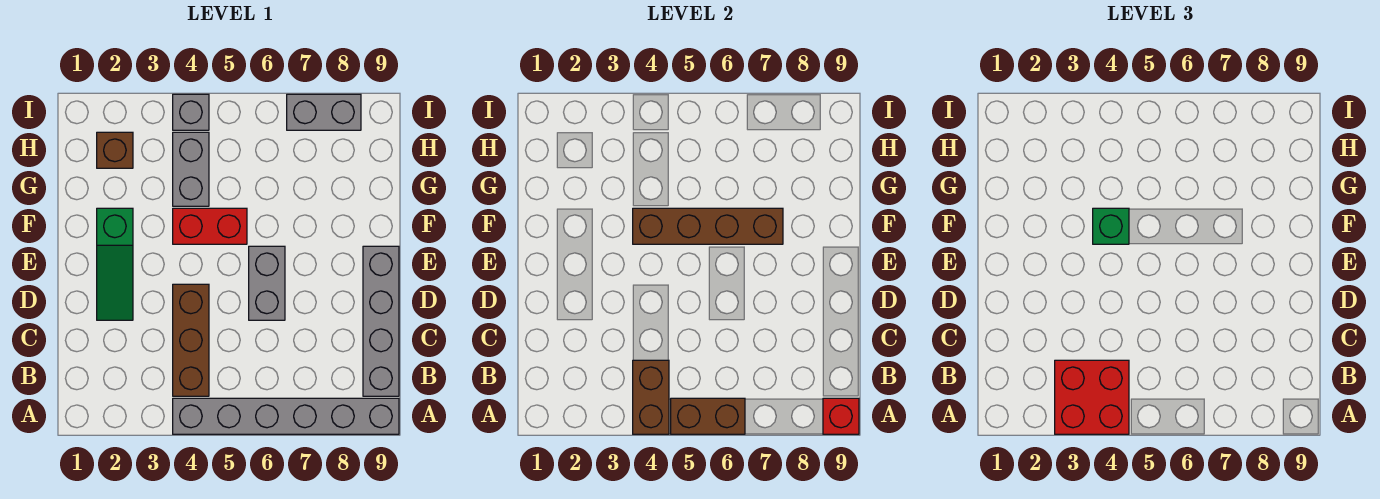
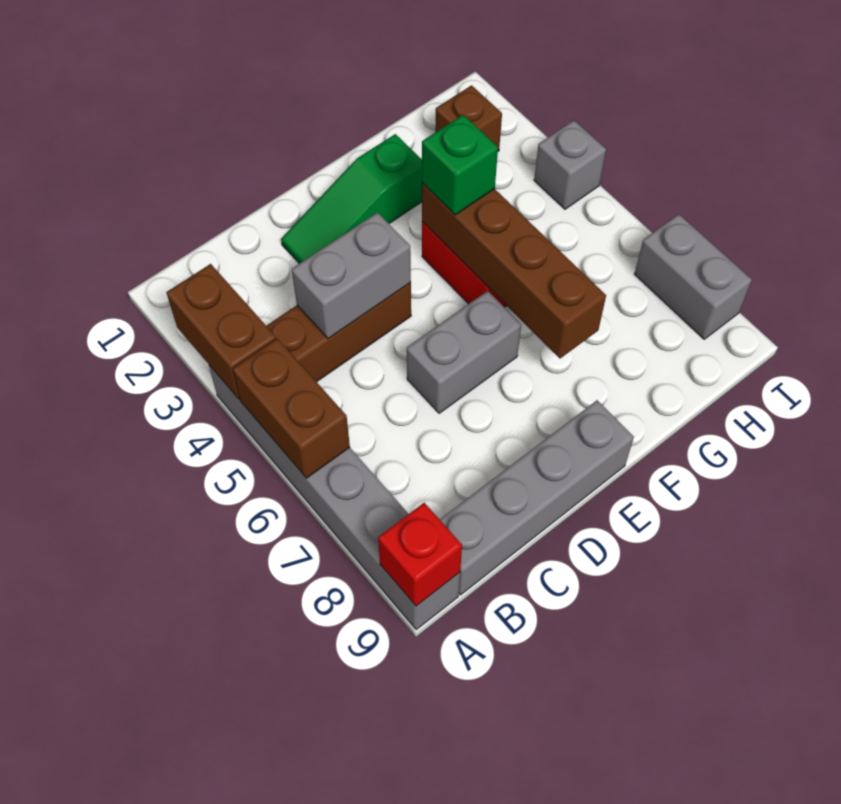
red brick A3:B4 level 3 -> none
brown brick A4:B4 level 2 -> brown brick A3:A4 level 2
grey brick G4:H4 level 1 -> grey brick C4:D4 level 2

